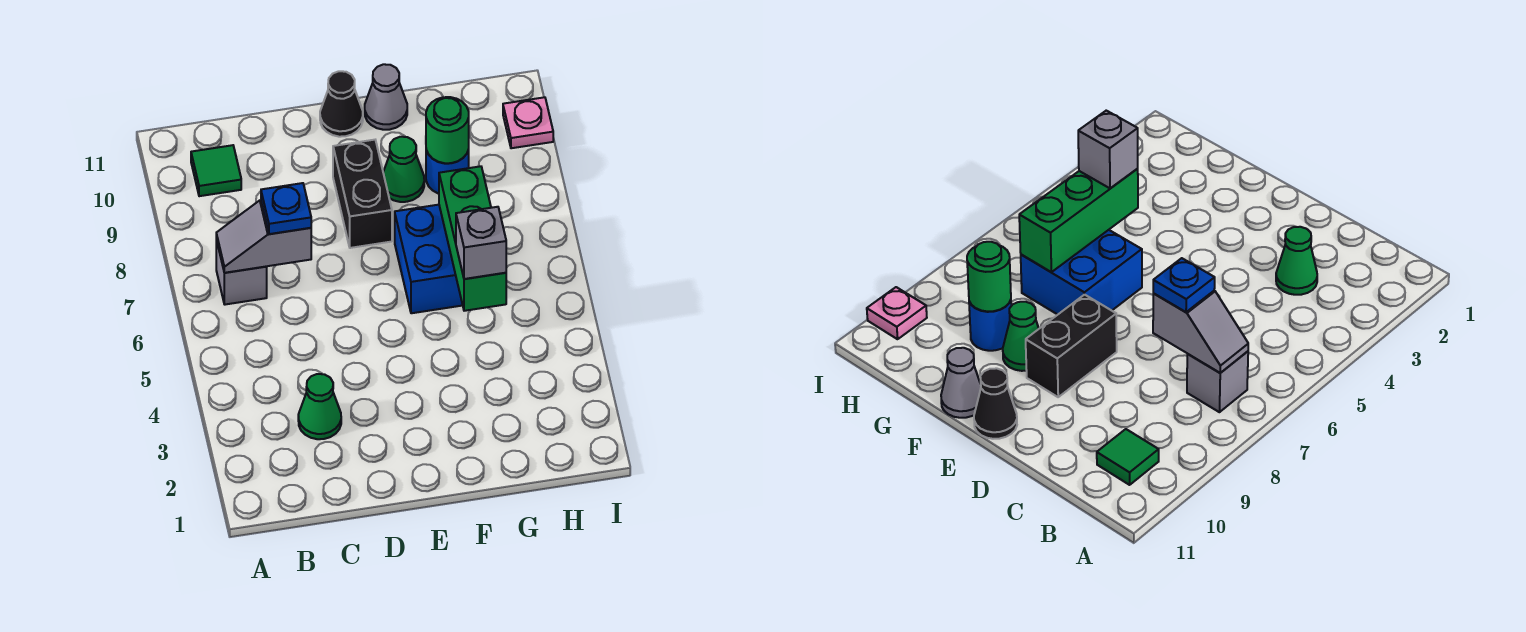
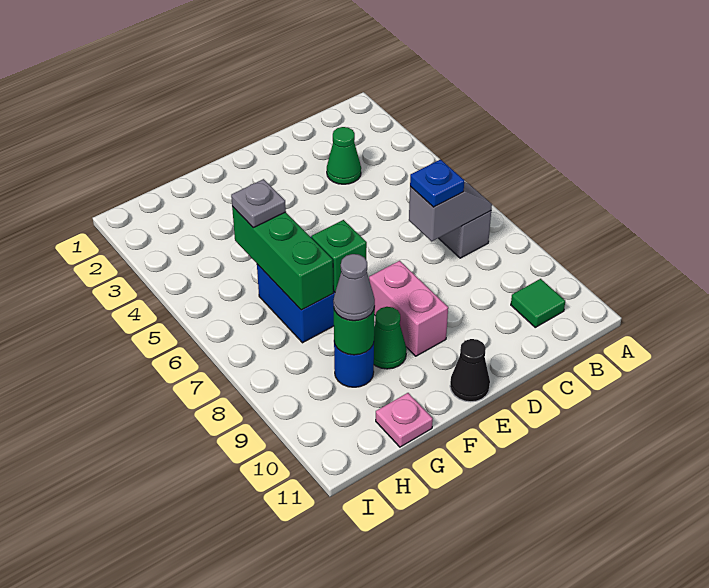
black brick E8:E9 level 1 -> pink brick E8:E9 level 1
none -> green brick F7 level 2
grey cone F11 level 1 -> grey cone G9 level 3
grey brick G5 level 3 -> grey plate G5 level 3
pink plate I10 level 1 -> pink plate G11 level 1

